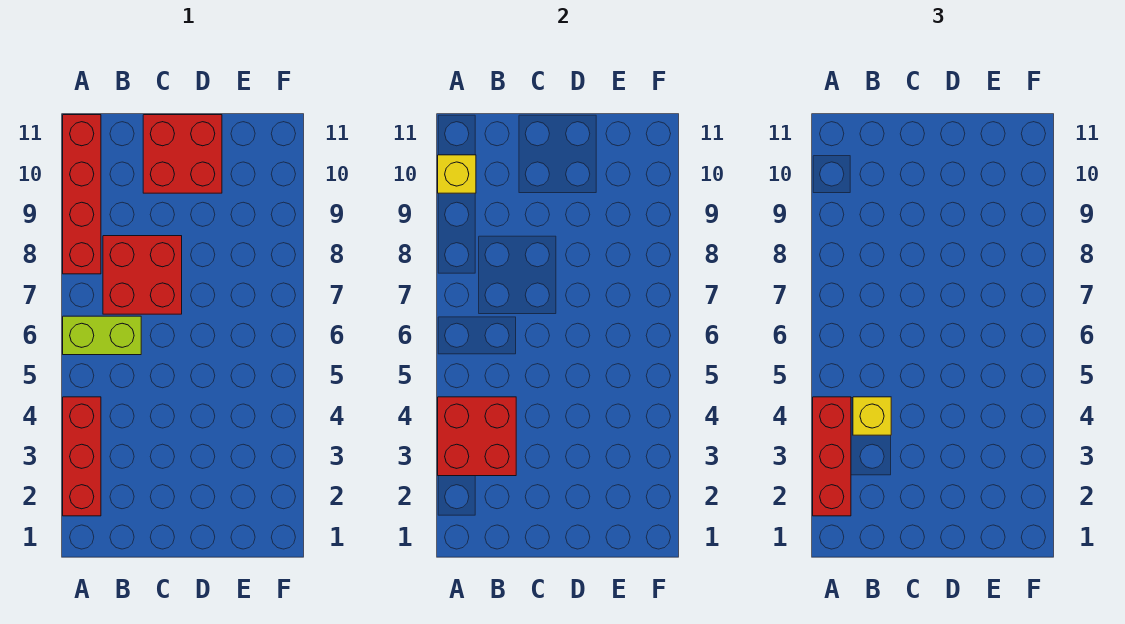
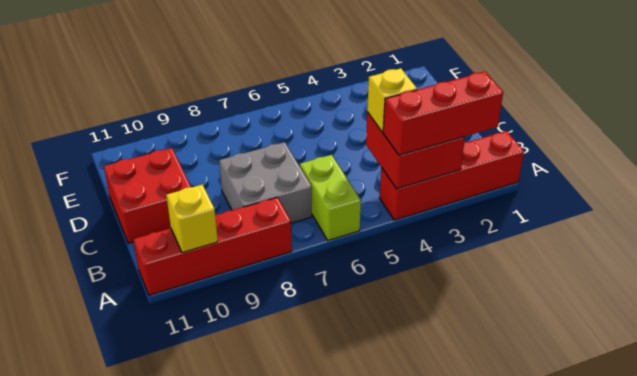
red brick A2:A4 level 1 -> red brick A1:A4 level 1
red brick B7:C8 level 1 -> grey brick B7:C8 level 1

